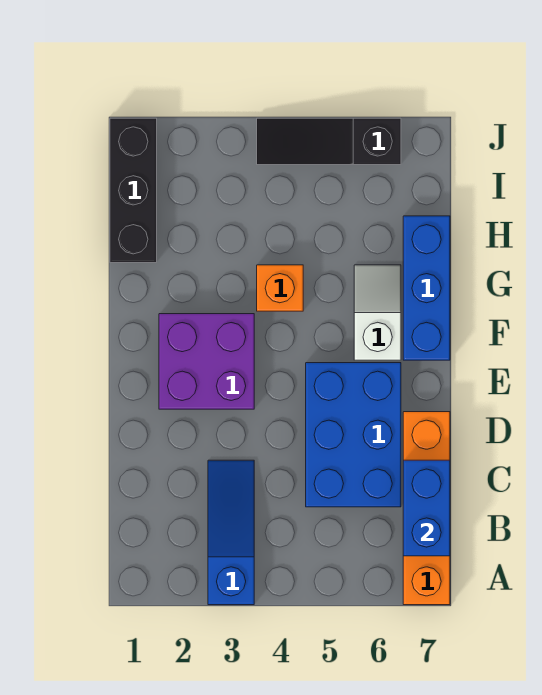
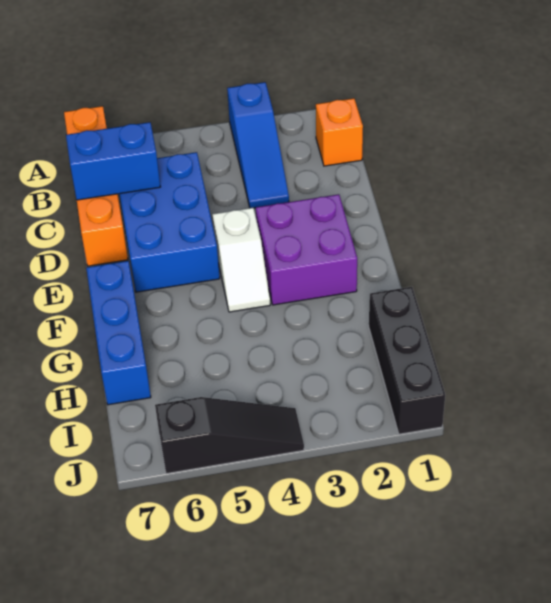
blue brick B7:C7 level 2 -> blue brick C6:C7 level 2
white slope F6:G6 level 1 top F -> white slope E4:F4 level 1 top E
orange brick G4 level 1 -> orange brick B1 level 1

